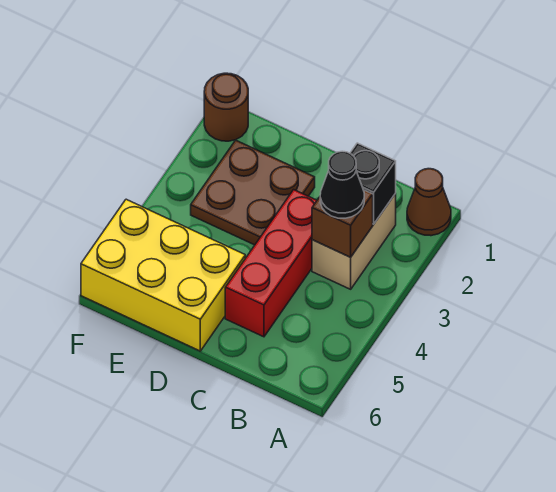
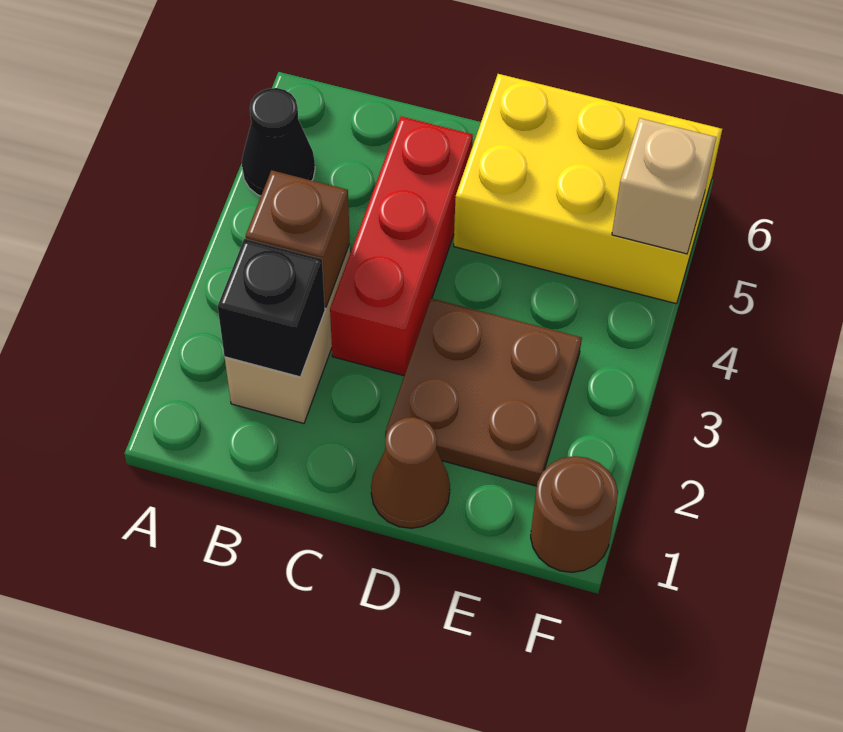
brown cone A1 level 1 -> brown cone D1 level 1
black cone B3 level 3 -> black cone A5 level 1
none -> tan brick F5 level 2

